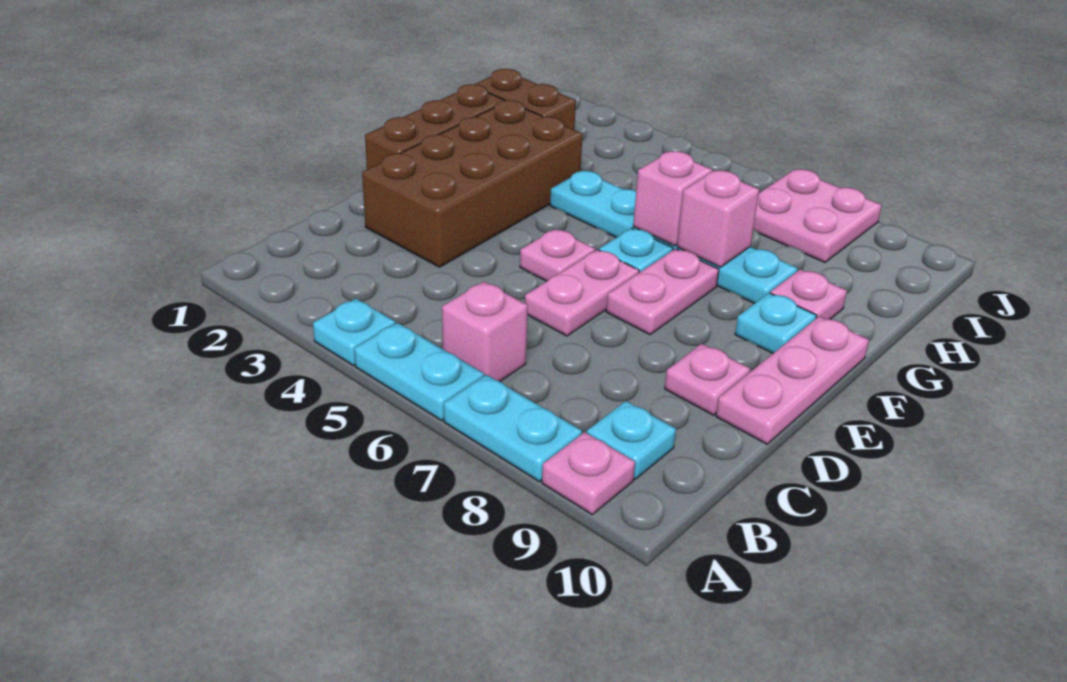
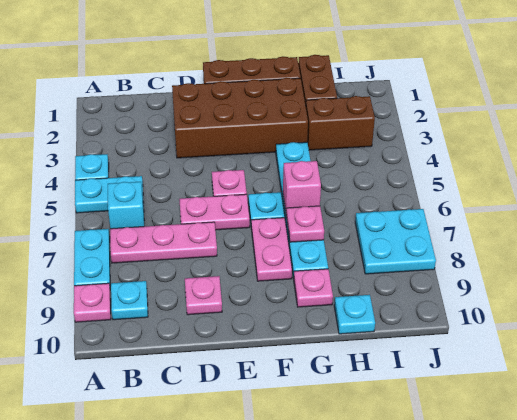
cyan plate A5:A6 level 1 -> cyan plate A5:B5 level 1
pink brick B6 level 1 -> cyan brick B6 level 1
pink plate D10:F10 level 1 -> pink plate B7:D7 level 1
pink plate E7:F7 level 1 -> pink plate F7:F8 level 1
cyan plate F9 level 1 -> cyan plate H10 level 1
pink brick G7 level 2 -> pink plate G7 level 2
none -> brown brick H3:I3 level 1
pink plate I7:J8 level 1 -> cyan plate I7:J8 level 1

